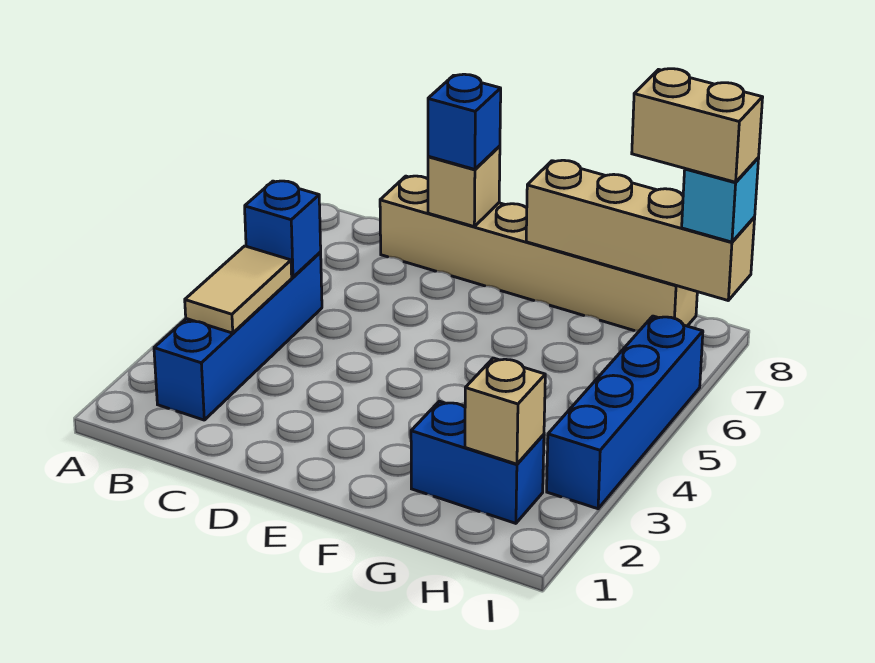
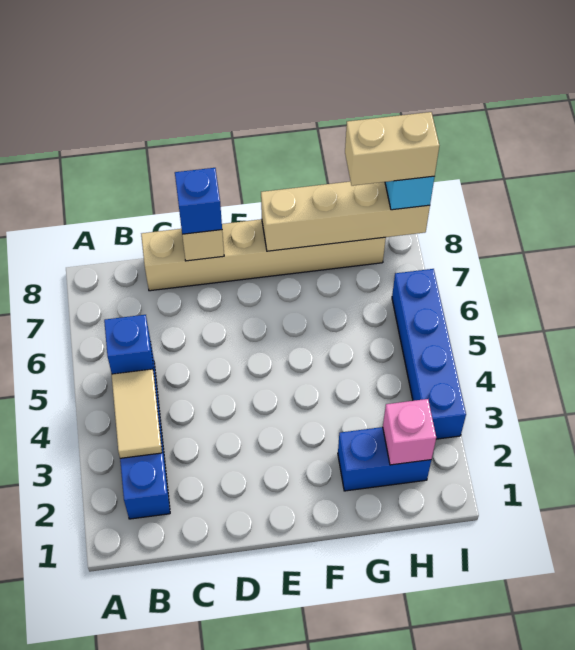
tan brick H2 level 2 -> pink brick H2 level 2

